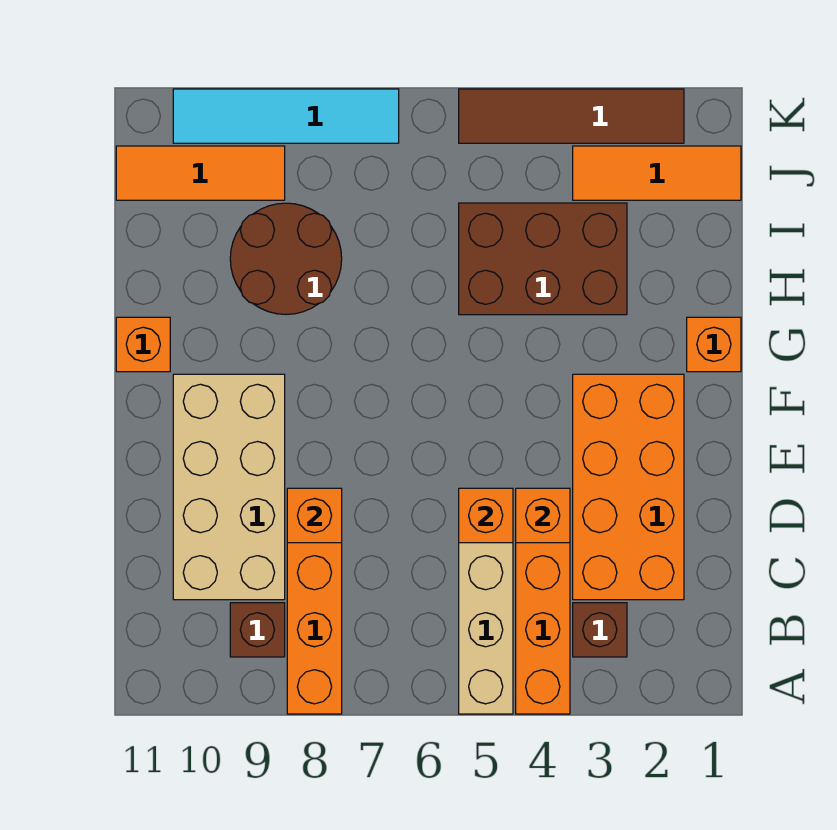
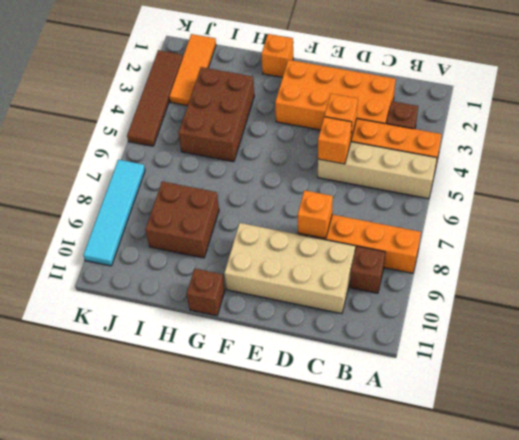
orange brick G11 level 1 -> brown brick G11 level 1
brown round brick H8:I9 level 1 -> brown brick H8:I9 level 1
orange tile J9:J11 level 1 -> none

